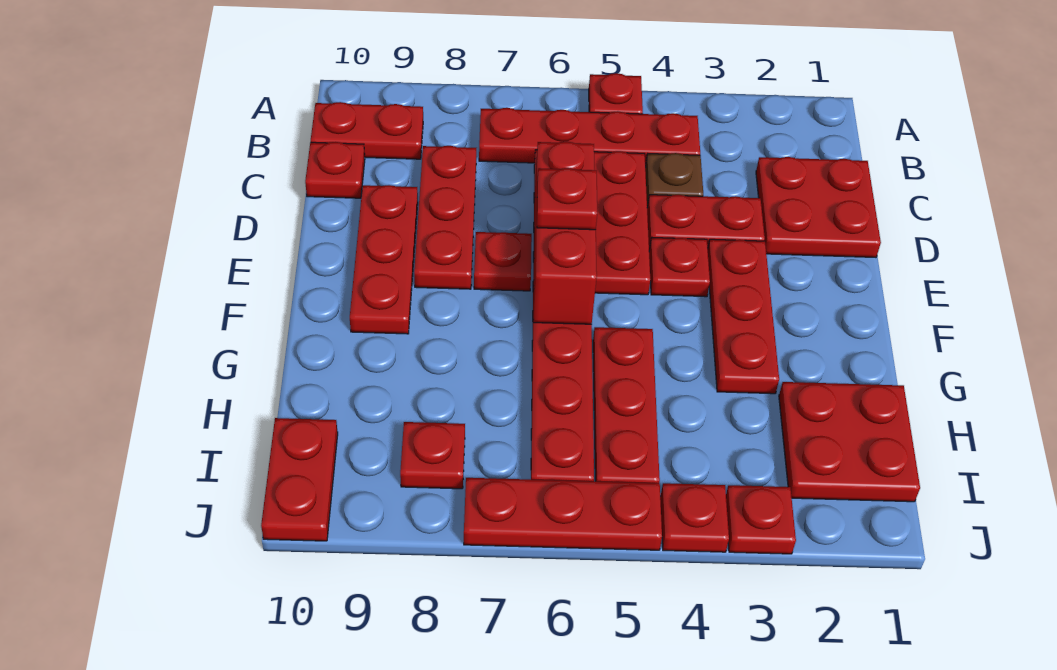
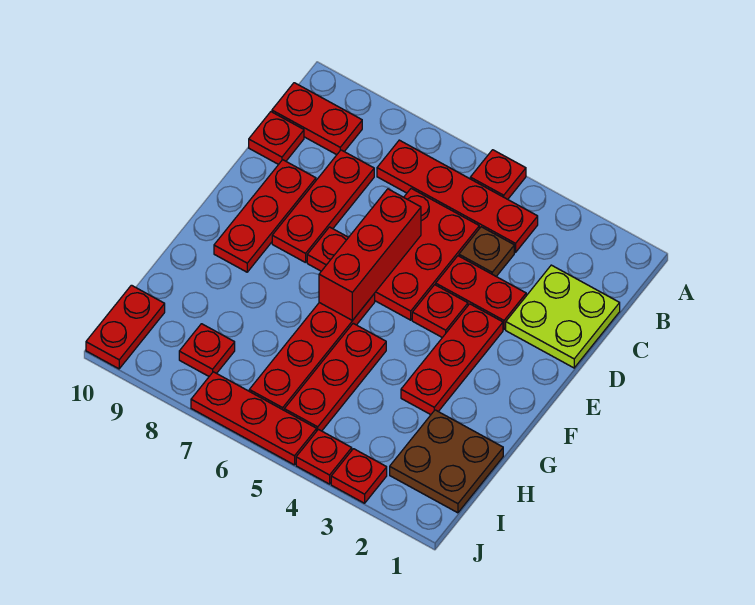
red plate C1:D2 level 1 -> lime plate C1:D2 level 1
red plate E6 level 3 -> none
red plate H1:I2 level 1 -> brown plate H1:I2 level 1

